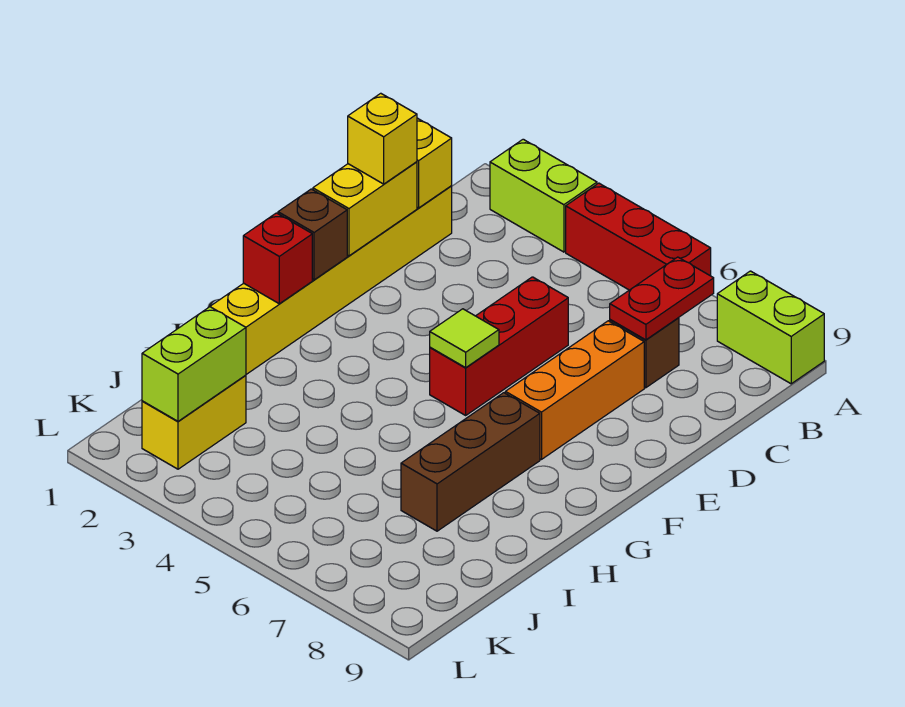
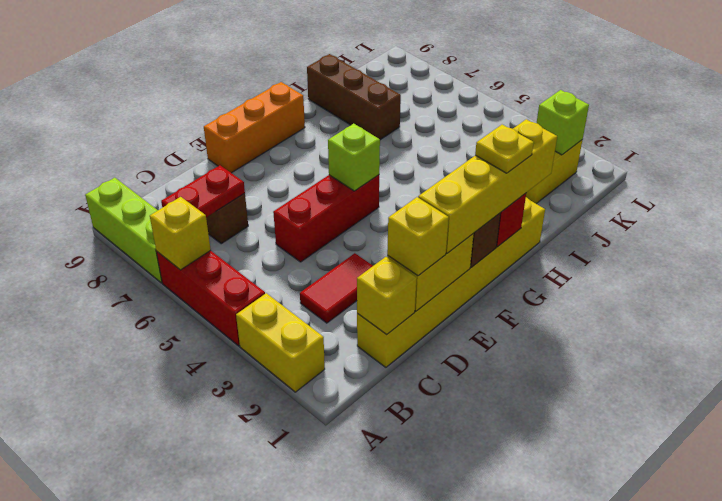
lime brick A2:A3 level 1 -> yellow brick A2:A3 level 1
none -> yellow brick A6 level 2
lime brick A8:A9 level 1 -> lime brick A7:A9 level 1
none -> red tile C3:D3 level 1
orange brick D7:F7 level 1 -> orange brick E9:G9 level 1
none -> yellow brick E1:H1 level 3
lime tile F5 level 2 -> lime brick F5 level 2
none -> yellow plate G1 level 4
brown brick G7:I7 level 1 -> brown brick I7:I9 level 1
lime brick J2:K2 level 2 -> lime brick K2 level 2

